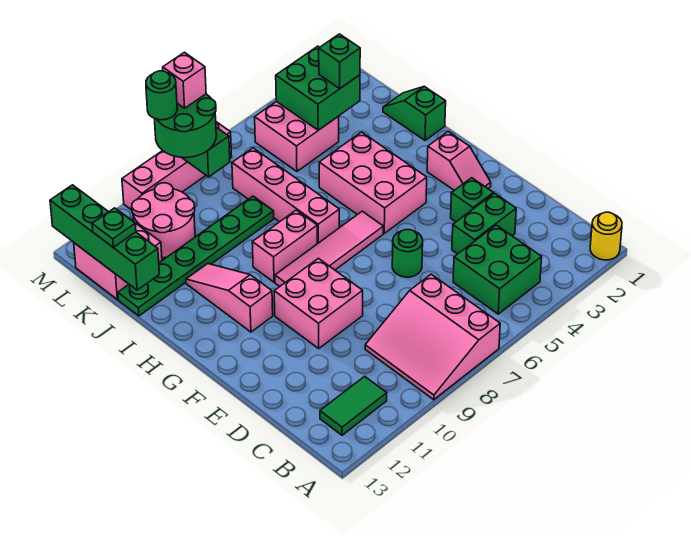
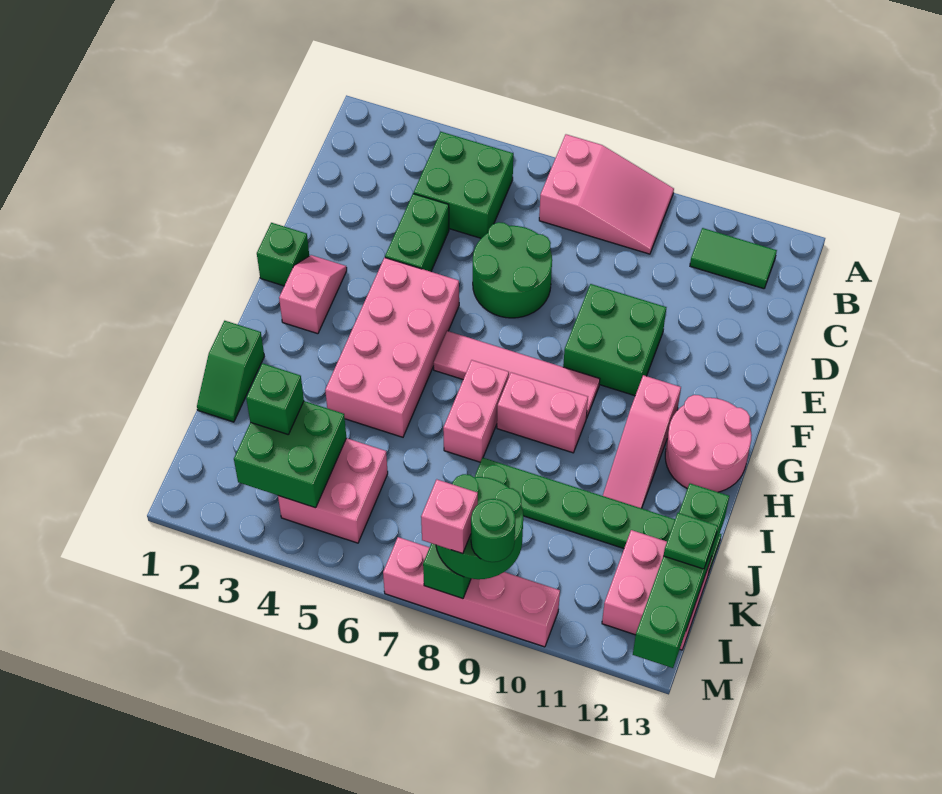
yellow round brick A1 level 1 -> none
pink slope A7:C9 level 1 top 7 -> pink slope A7:B9 level 1 top 7
green brick D3:D4 level 1 -> green brick D4:E4 level 1
green brick E3 level 1 -> green brick F1 level 1
green round brick E6 level 1 -> green round brick D6:E7 level 1
pink brick E9:F10 level 1 -> green brick E9:F10 level 1
pink brick G4:I5 level 1 -> pink brick F4:I5 level 1
pink brick H7:K7 level 1 -> pink brick H7:I7 level 1
pink round brick K10:L11 level 1 -> pink round brick G12:H13 level 1

